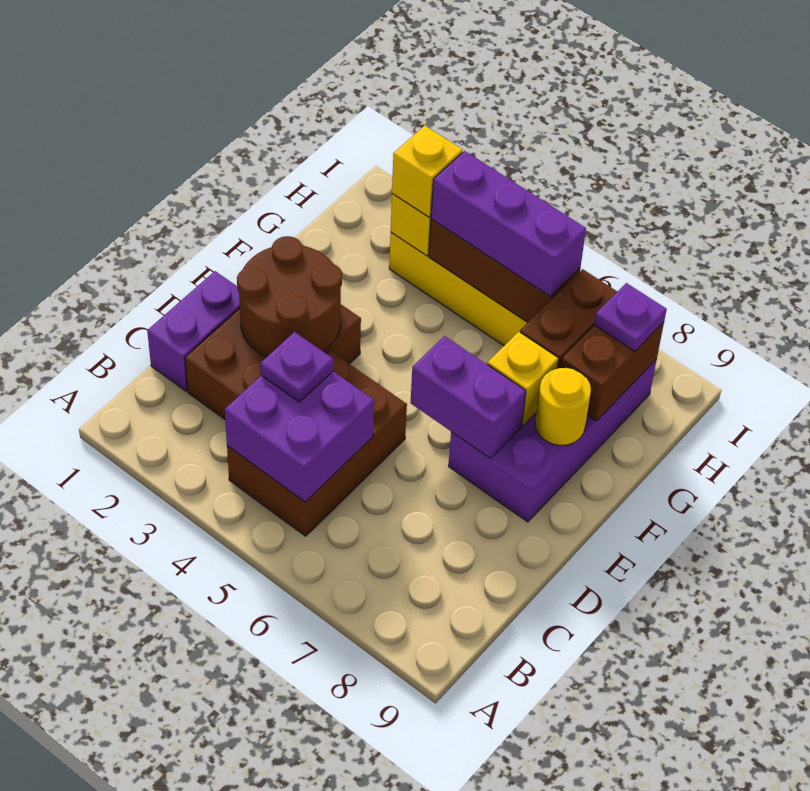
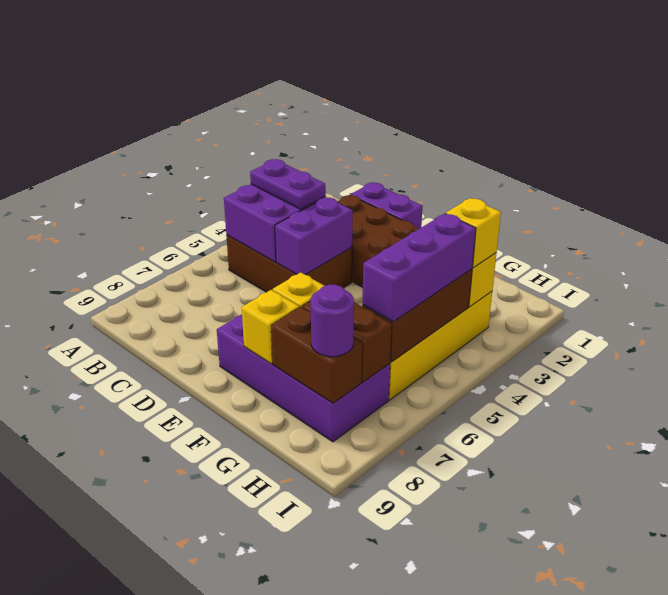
purple plate C4 level 3 -> purple plate B4:C4 level 3
brown round brick D2:E3 level 2 -> none
purple brick E6:E7 level 2 -> purple brick D4:D5 level 2
yellow round brick F8 level 2 -> yellow brick F8 level 2
purple plate H8 level 3 -> purple round brick H8 level 3

